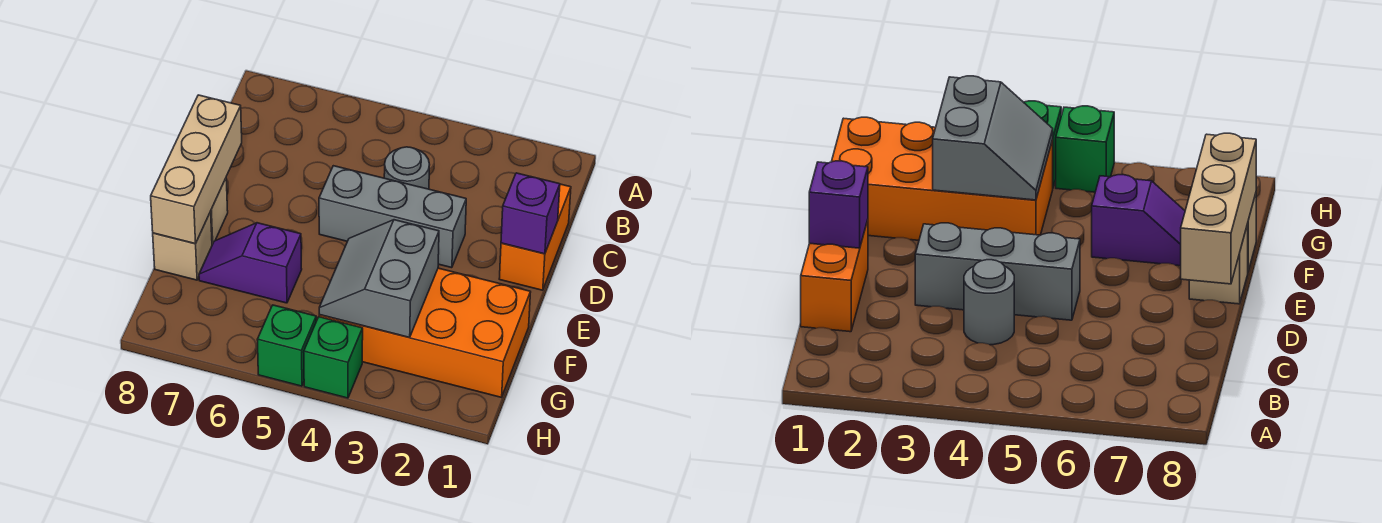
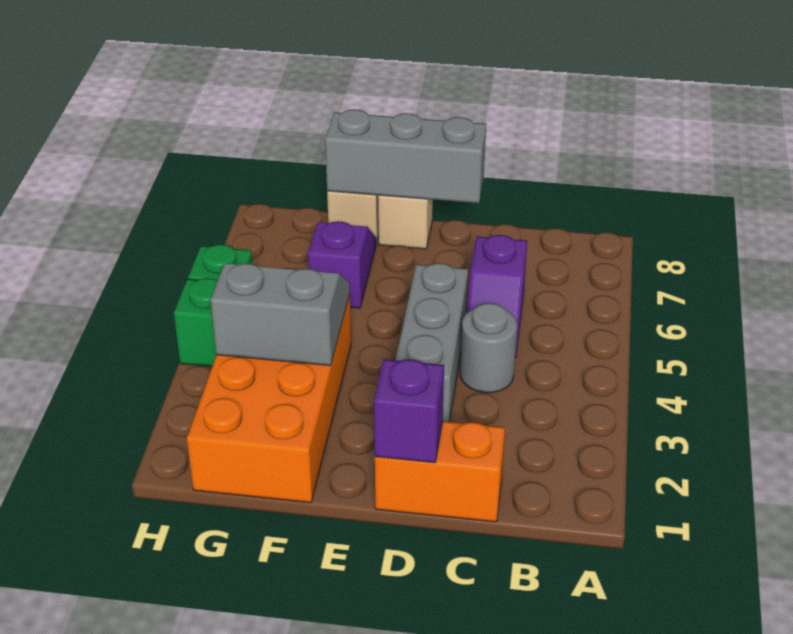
none -> purple slope C5:C6 level 1 top 6
tan brick D8:F8 level 2 -> grey brick D8:F8 level 2

